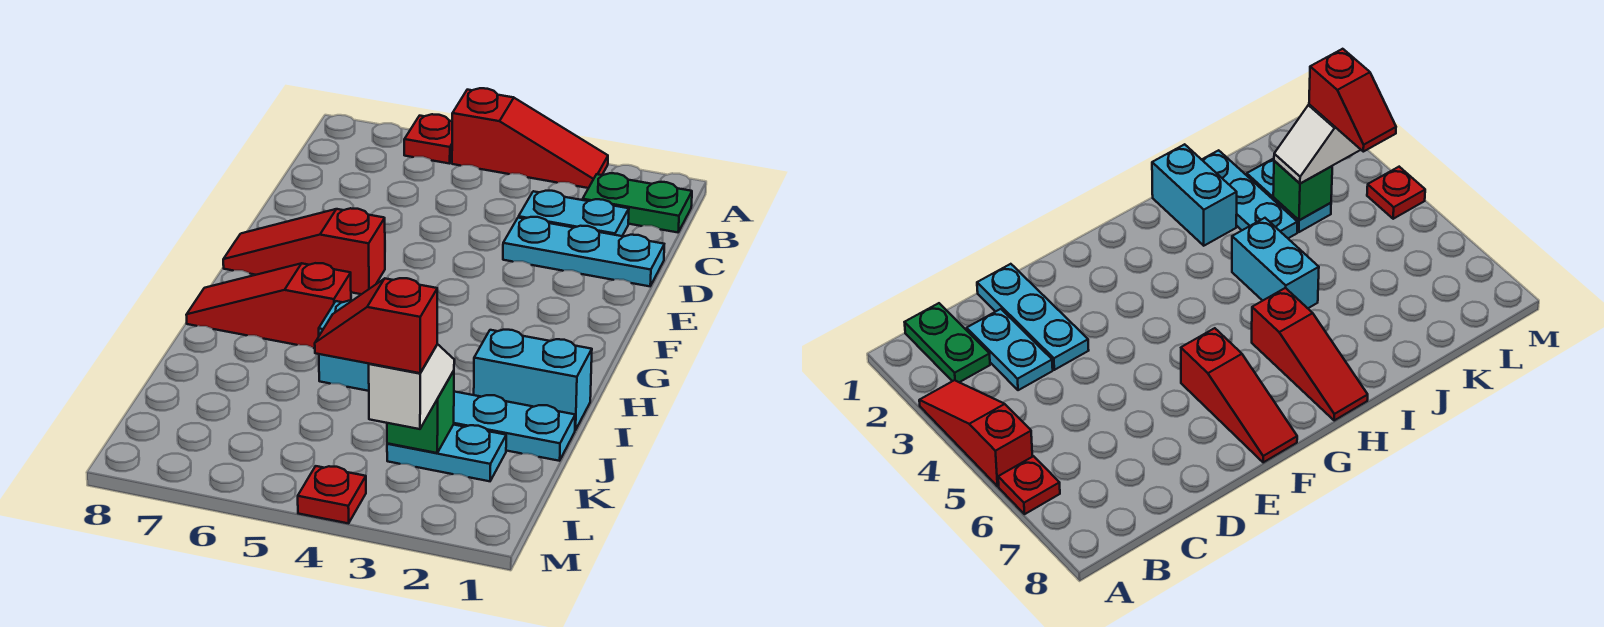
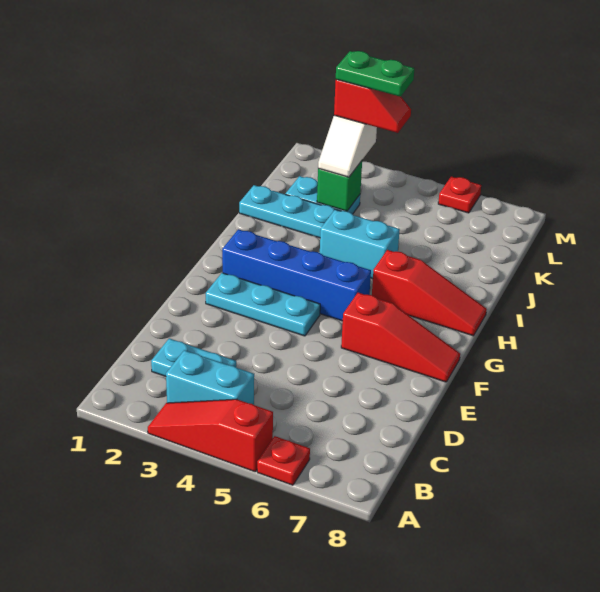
green plate B1:B2 level 1 -> green plate L3:L4 level 5
cyan plate D1:D3 level 1 -> cyan plate F2:F4 level 1
none -> blue brick G2:G5 level 1
cyan brick I1:I2 level 1 -> cyan brick B3:B4 level 1
red plate M4 level 1 -> red plate M6 level 1

